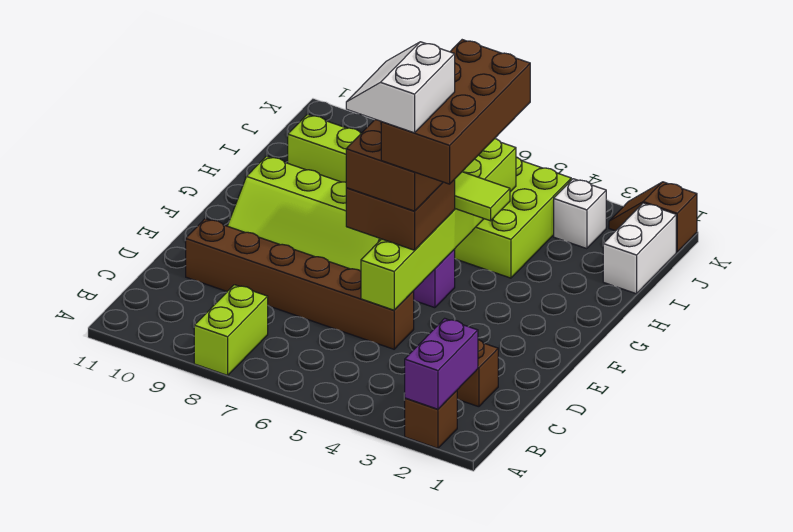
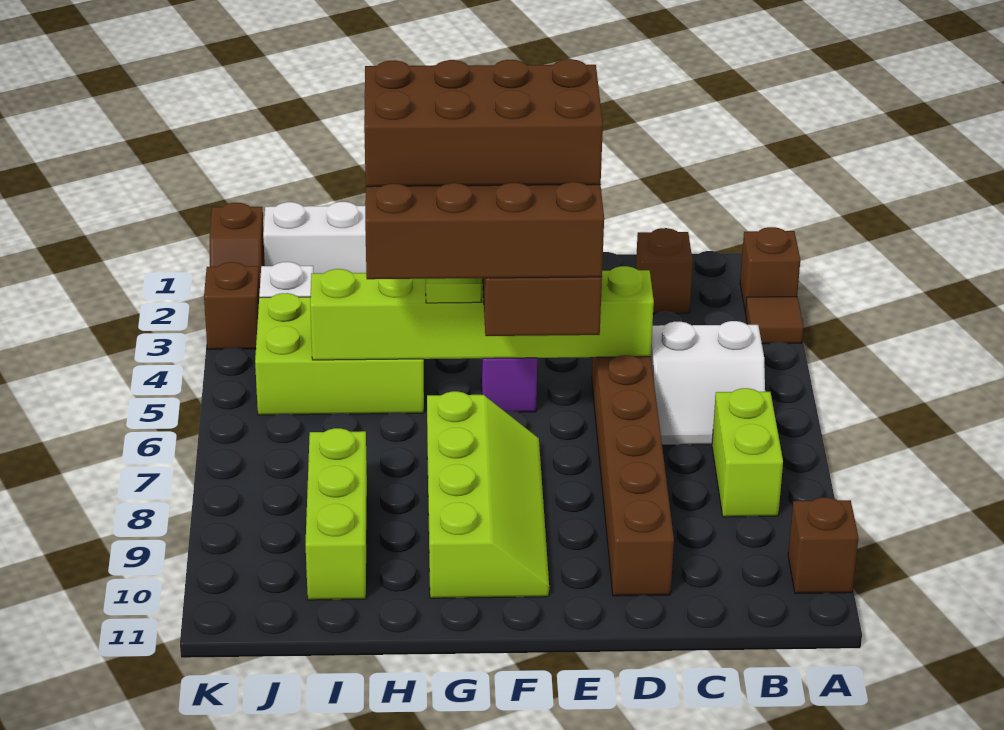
purple brick A2:B2 level 2 -> none
none -> brown tile A3 level 1
lime brick A8:B8 level 1 -> lime brick B7:B8 level 1
none -> brown brick A10 level 1
white slope E5:F6 level 6 top 5 -> white slope B5:C6 level 1 top 5
none -> brown brick K3 level 1

